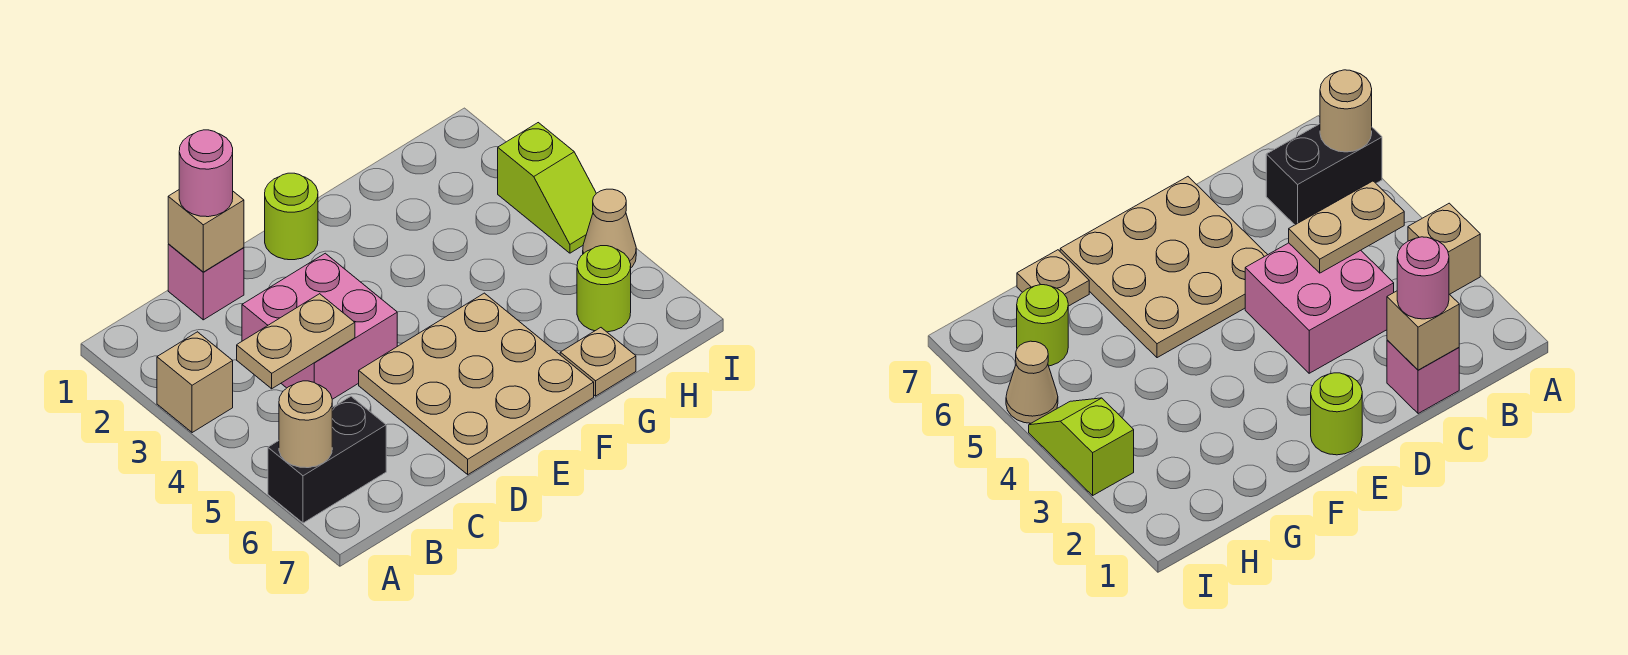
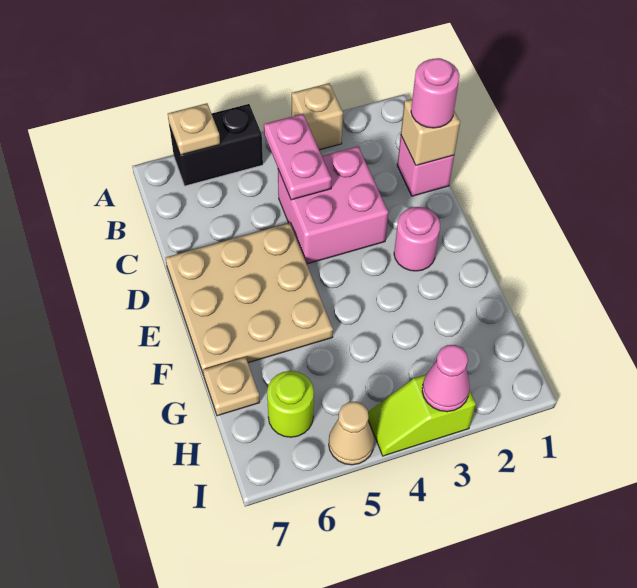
black brick A6:B6 level 1 -> black brick A5:A6 level 1
tan round brick A6 level 2 -> tan plate A6 level 2
tan plate B4:C4 level 2 -> pink plate B4:C4 level 2
lime round brick E1 level 1 -> none
none -> pink round brick E2 level 1
none -> pink cone I3 level 2

